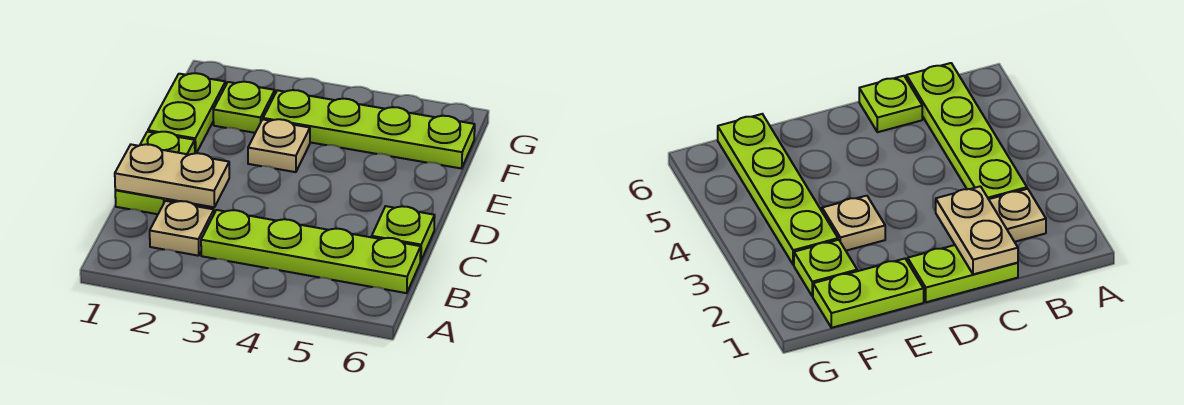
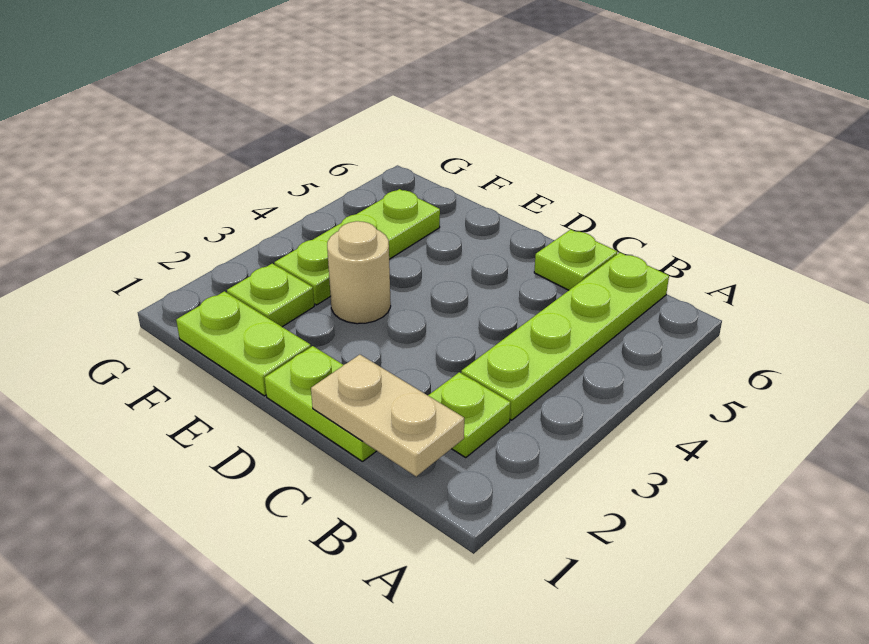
tan plate B2 level 1 -> lime plate B2 level 1
tan plate C1:C2 level 2 -> tan plate B1:C1 level 2
tan plate E3 level 1 -> tan round brick E3 level 1
lime plate F3:F6 level 1 -> lime plate F3:F5 level 1

